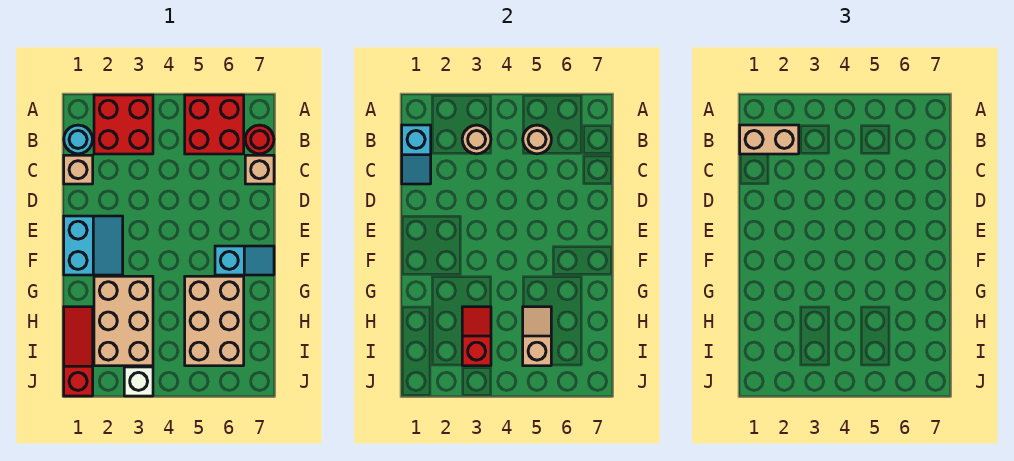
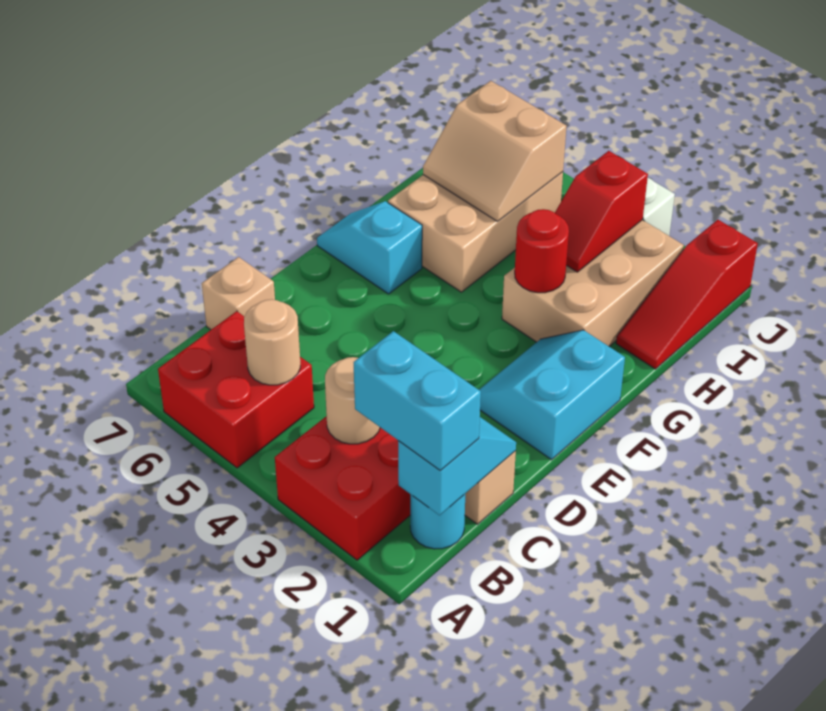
tan brick B1:B2 level 3 -> cyan brick B1:B2 level 3
red round brick B7 level 1 -> red round brick G3 level 2
tan slope H5:I5 level 2 top I -> tan slope H5:I6 level 2 top I

